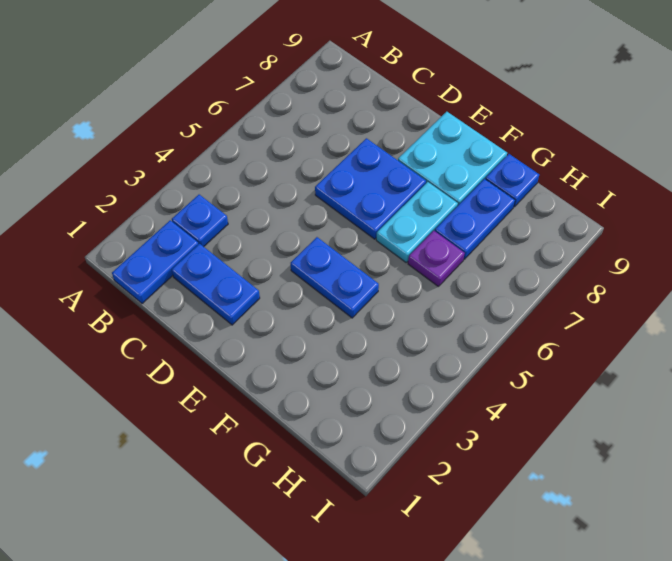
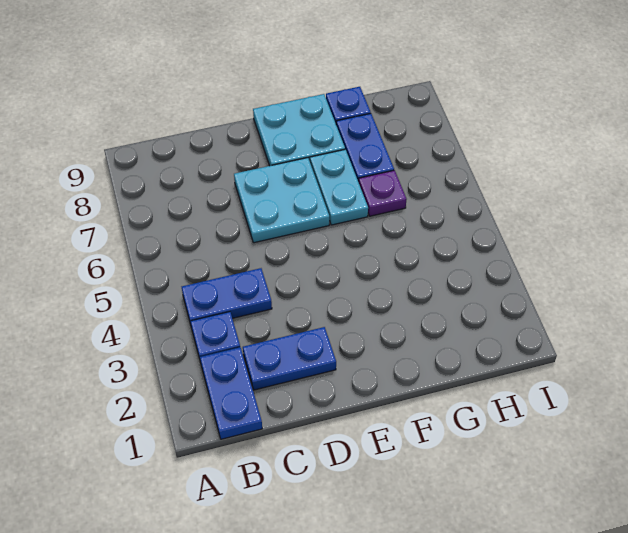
blue plate D6:E7 level 1 -> cyan plate D6:E7 level 1
blue plate E4:F4 level 1 -> blue plate B4:C4 level 1

